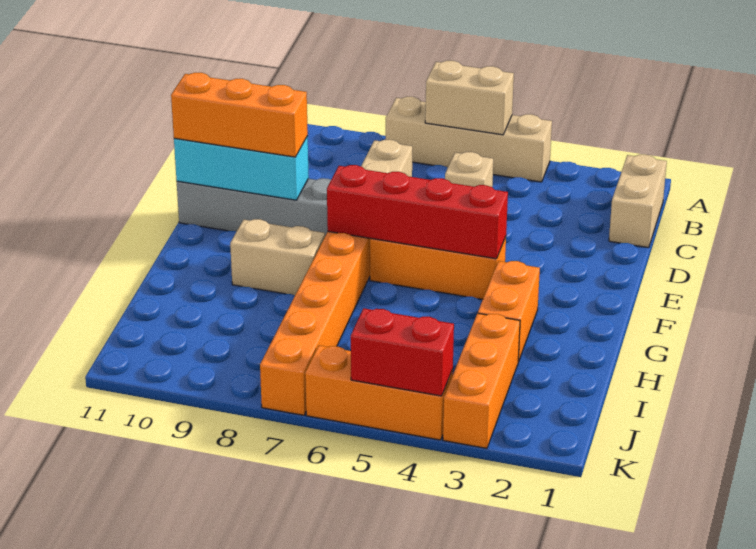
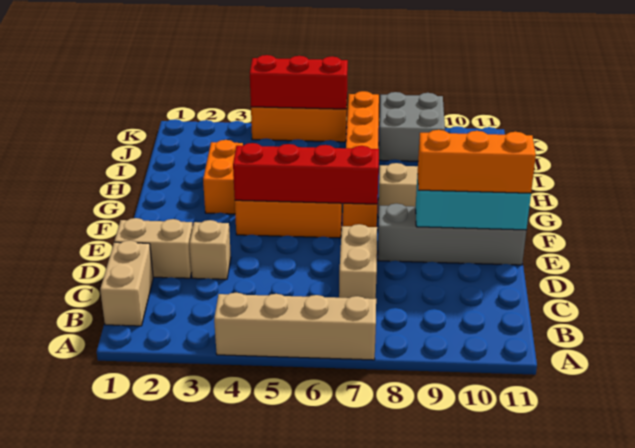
tan brick A5:A6 level 2 -> tan brick D1:D2 level 1
tan brick C5 level 1 -> tan brick D3 level 1
orange brick I3:K3 level 1 -> none
none -> grey brick J8:K9 level 1
red brick K4:K5 level 2 -> red brick K4:K6 level 2

